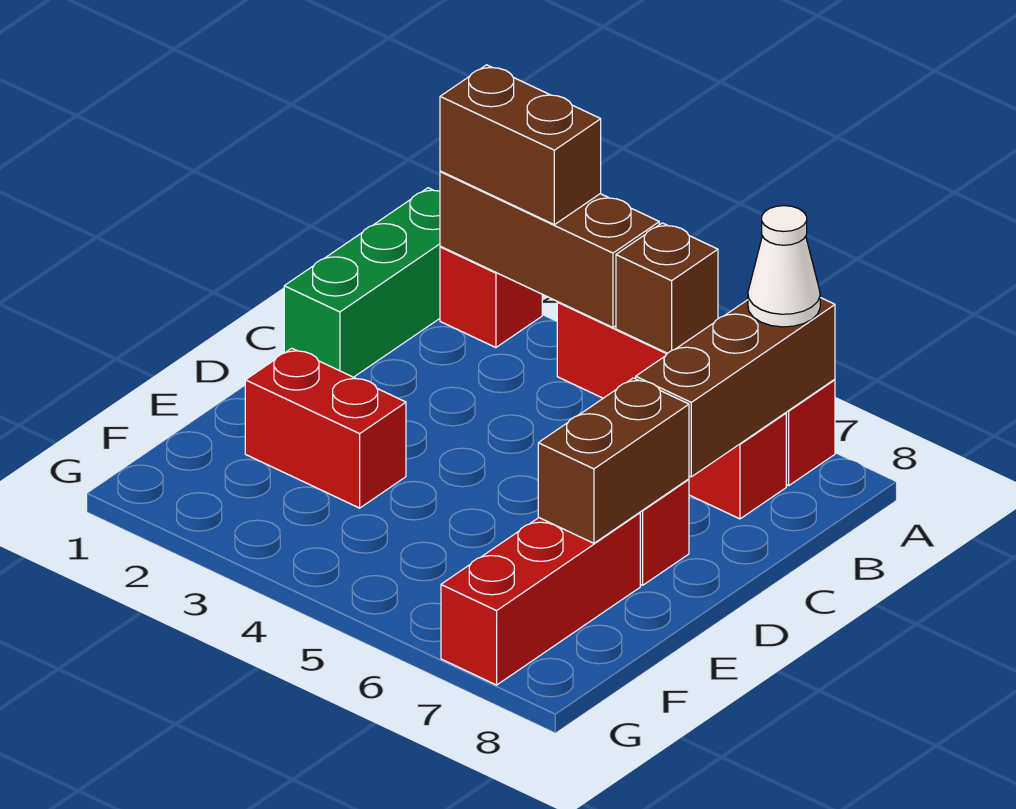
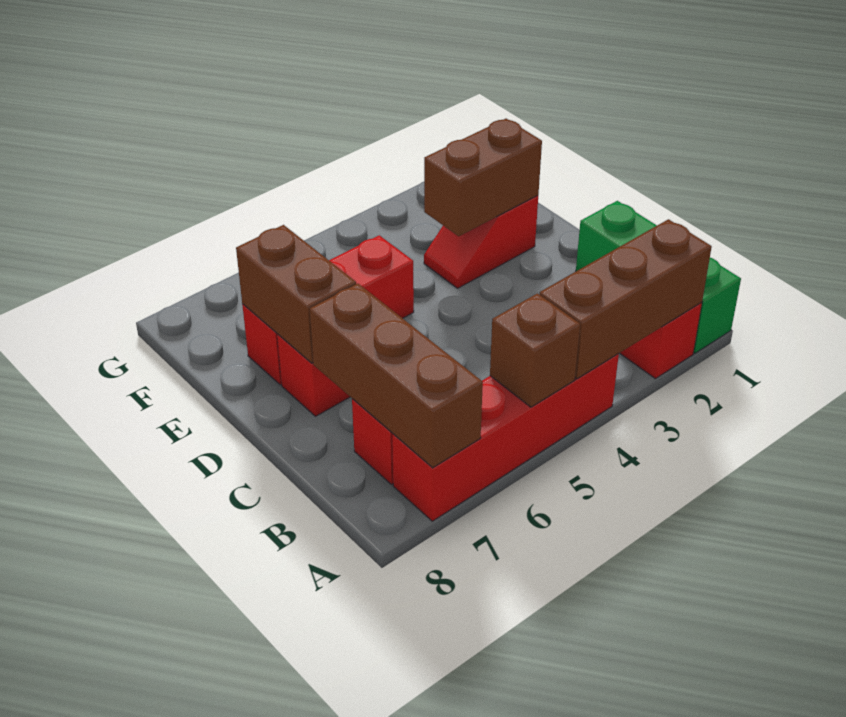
brown brick A2:A3 level 3 -> brown brick E2:E3 level 2
white cone A7 level 3 -> none
red brick E2:E3 level 1 -> red slope E2:E3 level 1 top 2
red brick E7:G7 level 1 -> red brick E5:E7 level 1

